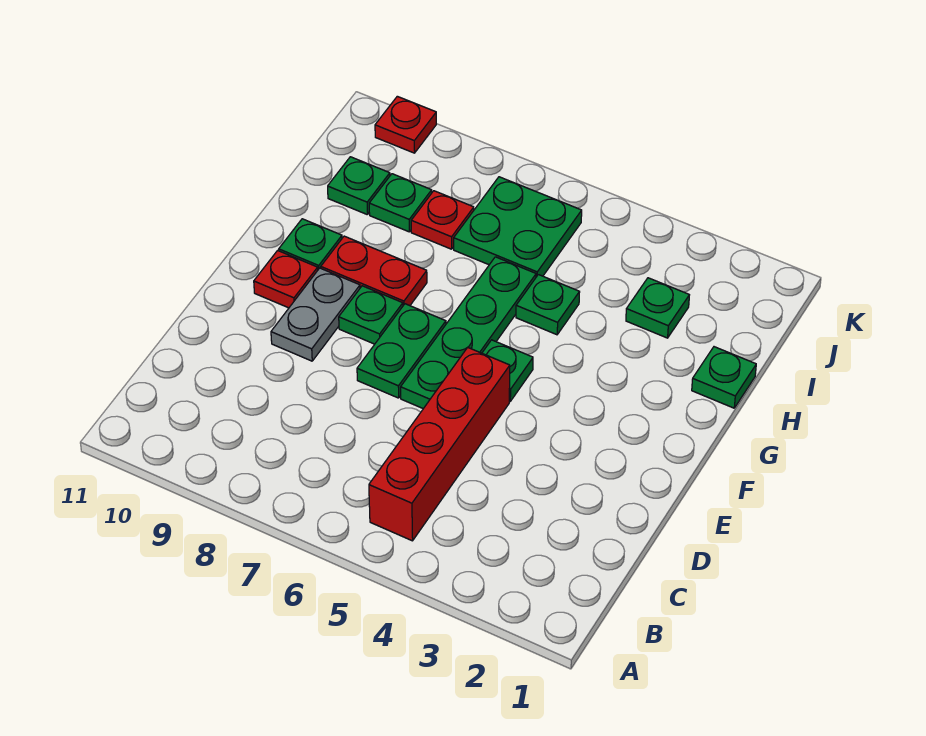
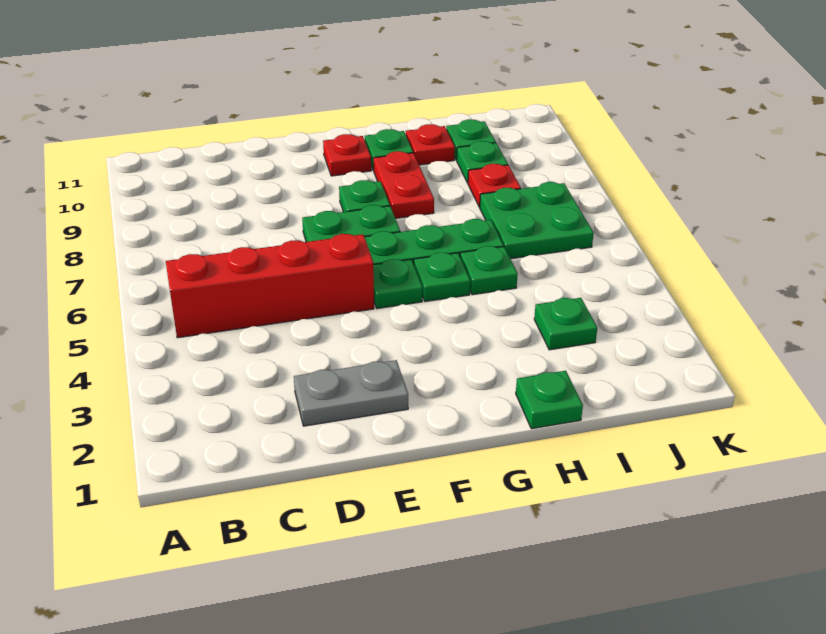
grey plate E9:F9 level 1 -> grey plate D2:E2 level 1
none -> green plate G5 level 1
red plate K10 level 1 -> red plate H10 level 1

